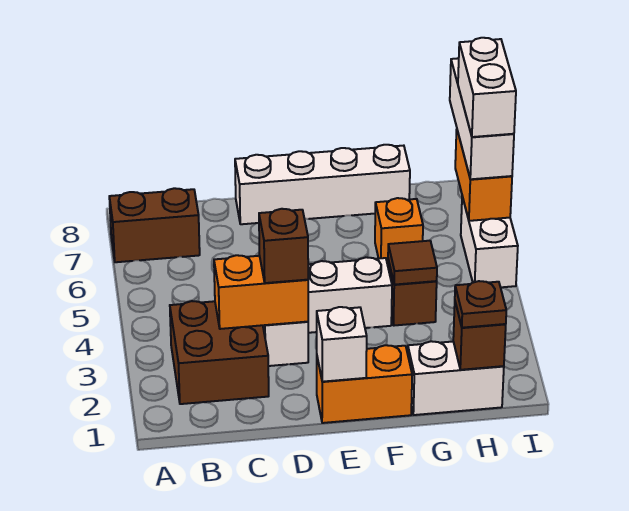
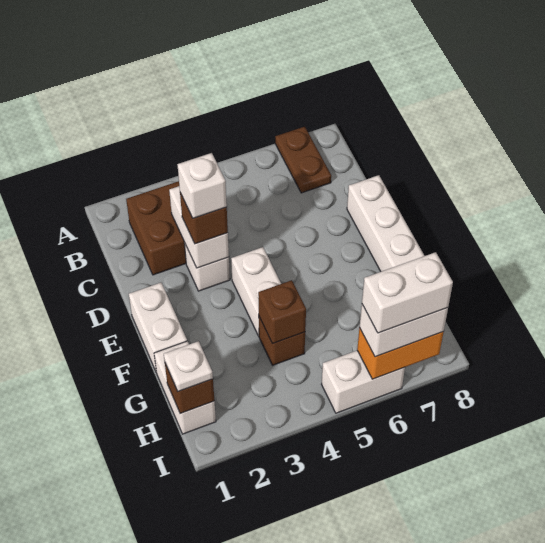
brown brick A7:B7 level 1 -> brown plate A7:B7 level 1
orange brick C3:D3 level 2 -> white brick C3:D3 level 2
orange brick E1:F1 level 1 -> white brick E1:F1 level 1
white brick E1 level 2 -> white brick D3 level 4
brown tile G4 level 2 -> brown brick G4 level 2
orange brick G6 level 1 -> none
brown plate H1 level 3 -> white plate H1 level 3
white brick I6:I8 level 3 -> white brick I6:I7 level 3

